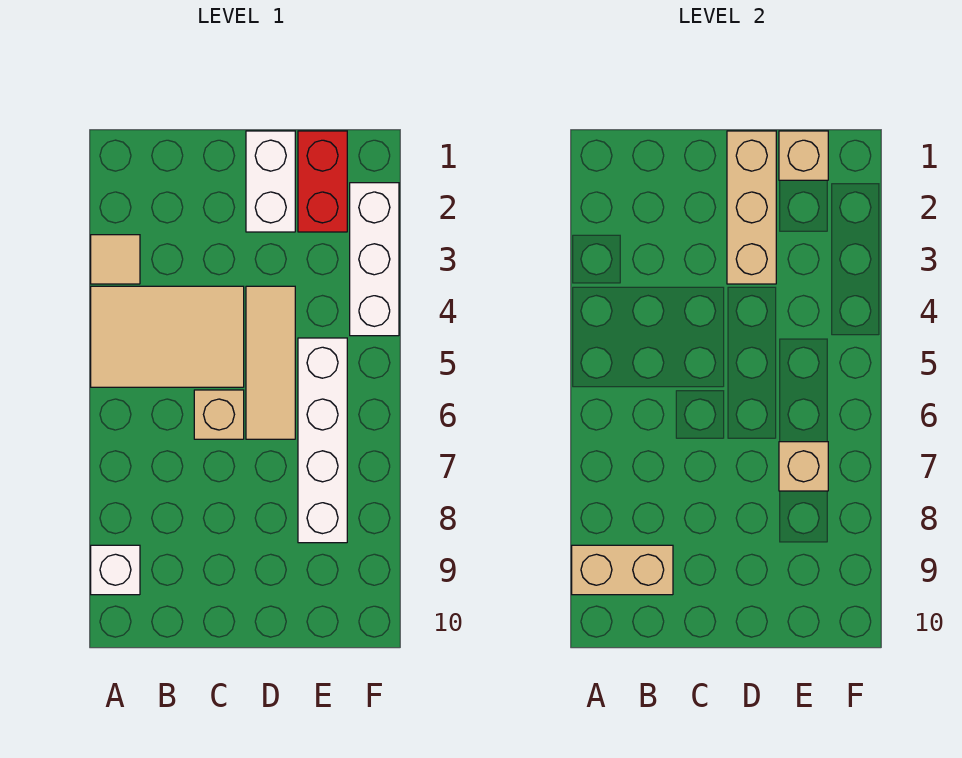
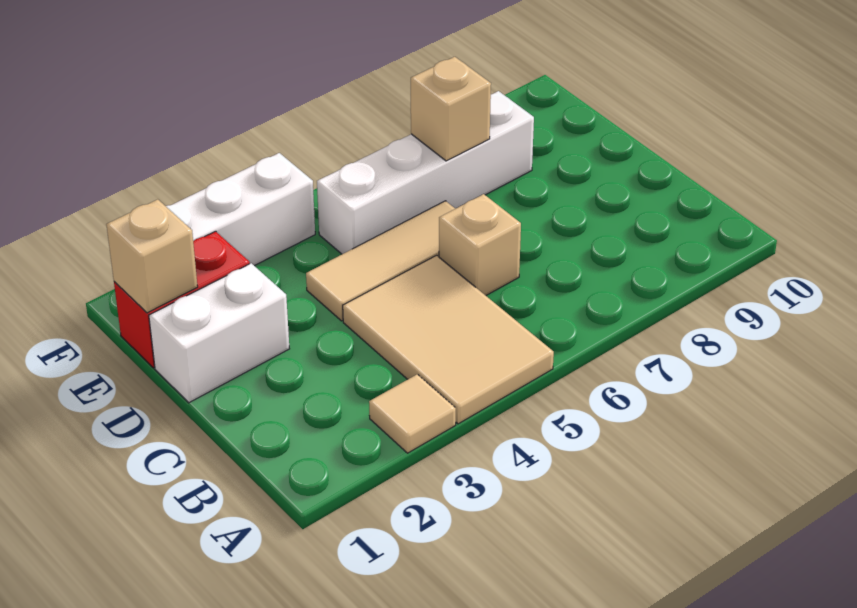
white brick A9 level 1 -> none
tan brick A9:B9 level 2 -> none
tan brick D1:D3 level 2 -> none

